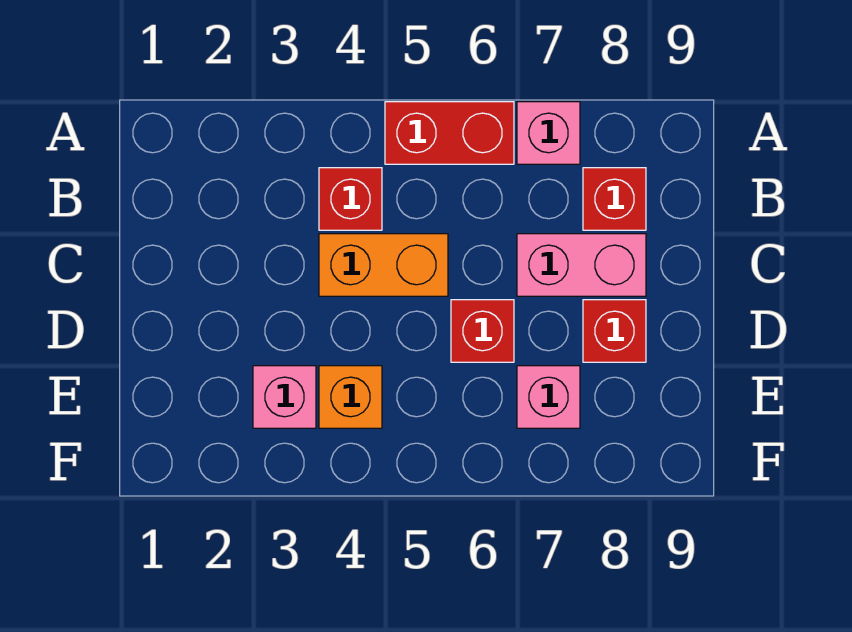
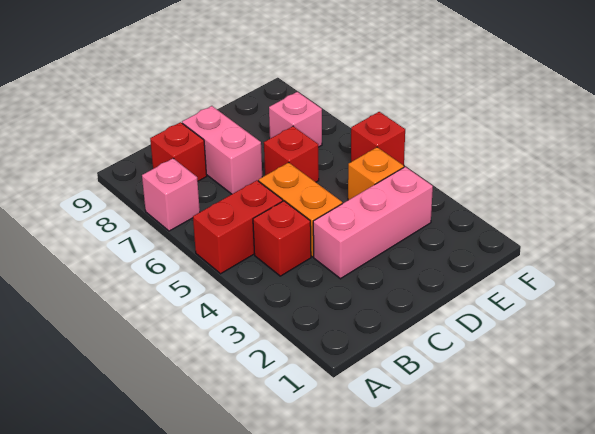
red brick A5:A6 level 1 -> red brick A5:B5 level 1
red brick D8 level 1 -> red brick F5 level 1
pink brick E3 level 1 -> pink brick C3:E3 level 1

